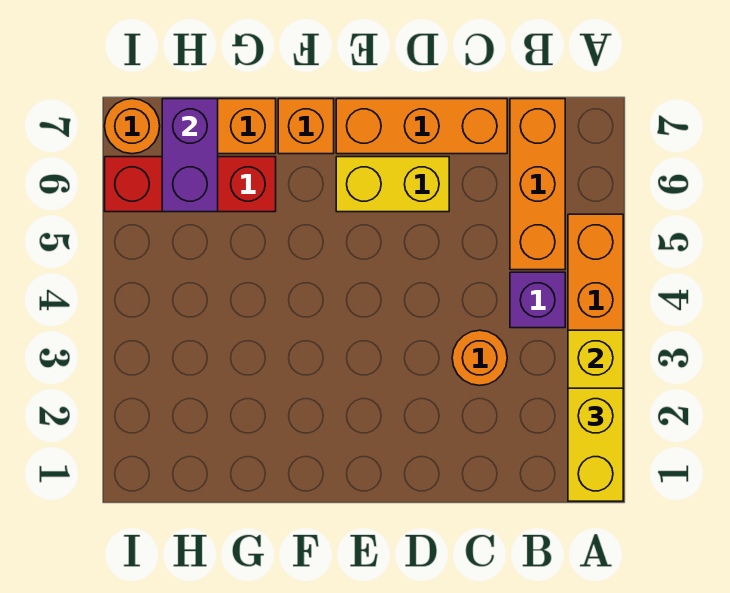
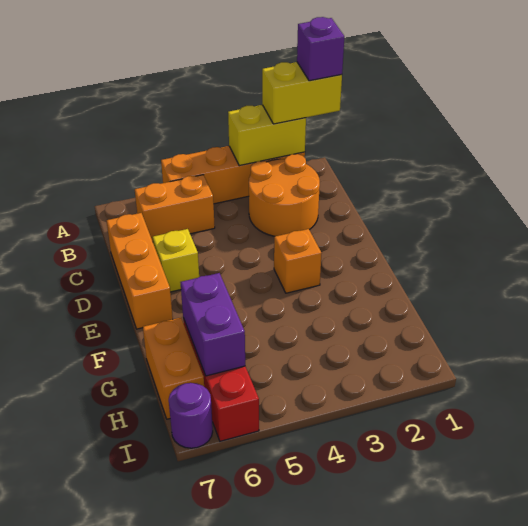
purple brick B4 level 1 -> purple brick A1 level 4
orange brick B5:B7 level 1 -> orange brick B5:B6 level 1
orange round brick C3 level 1 -> orange round brick B2:C3 level 1
yellow brick D6:E6 level 1 -> yellow brick D6 level 1
orange brick F7 level 1 -> orange brick E3 level 1
purple brick H6:H7 level 2 -> purple brick G6:H6 level 2
orange round brick I7 level 1 -> purple round brick I7 level 1

